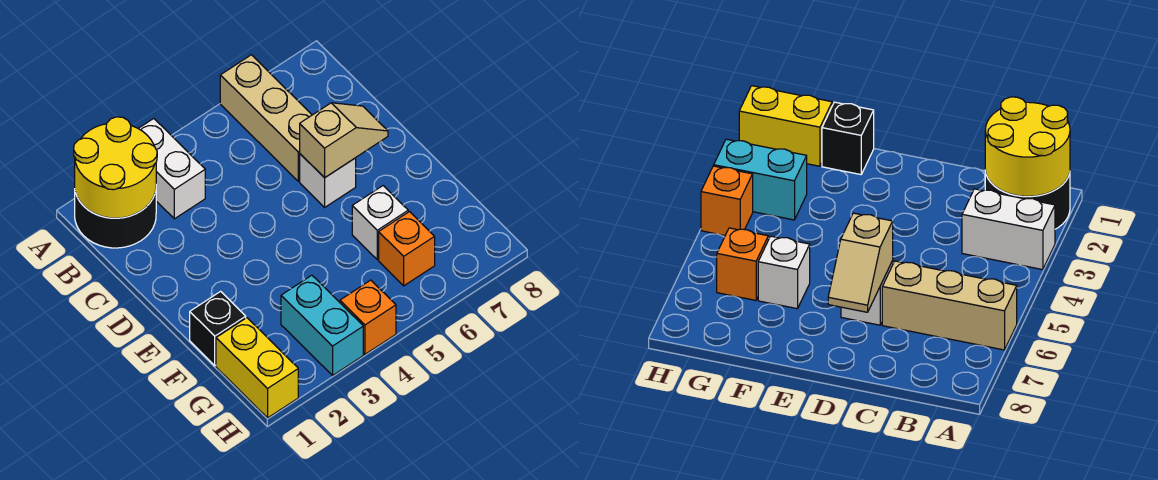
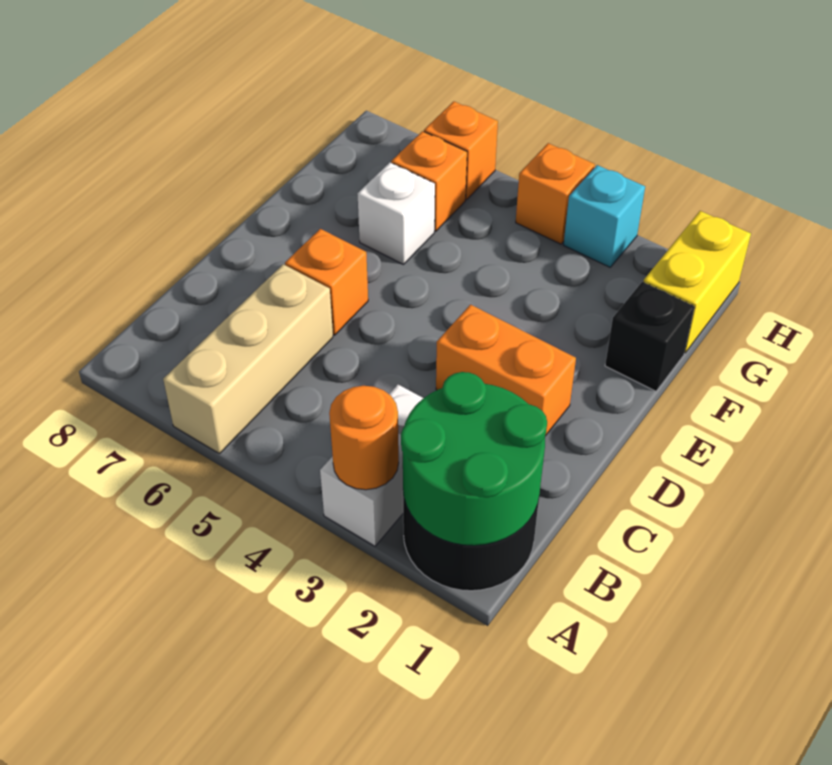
yellow round brick A1:B2 level 2 -> green round brick A1:B2 level 2
none -> orange round brick A3 level 2
none -> orange brick D2:D3 level 1
white brick D6 level 1 -> orange brick D6 level 1
tan slope D6:D7 level 2 top 6 -> none
cyan brick G3:H3 level 1 -> cyan brick H3 level 1
none -> orange brick H6 level 1

